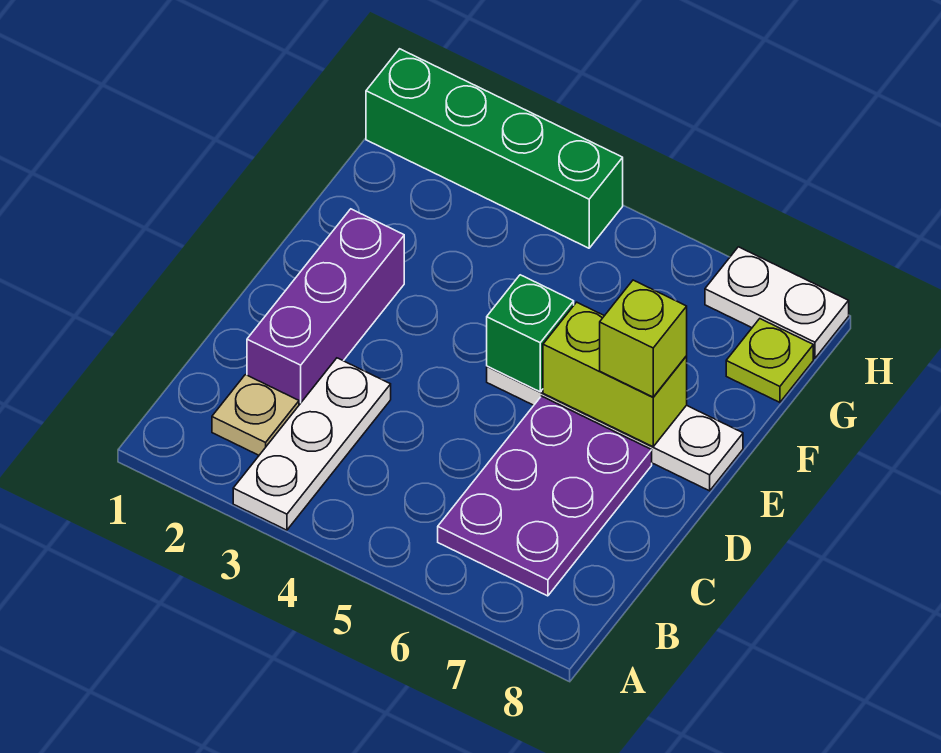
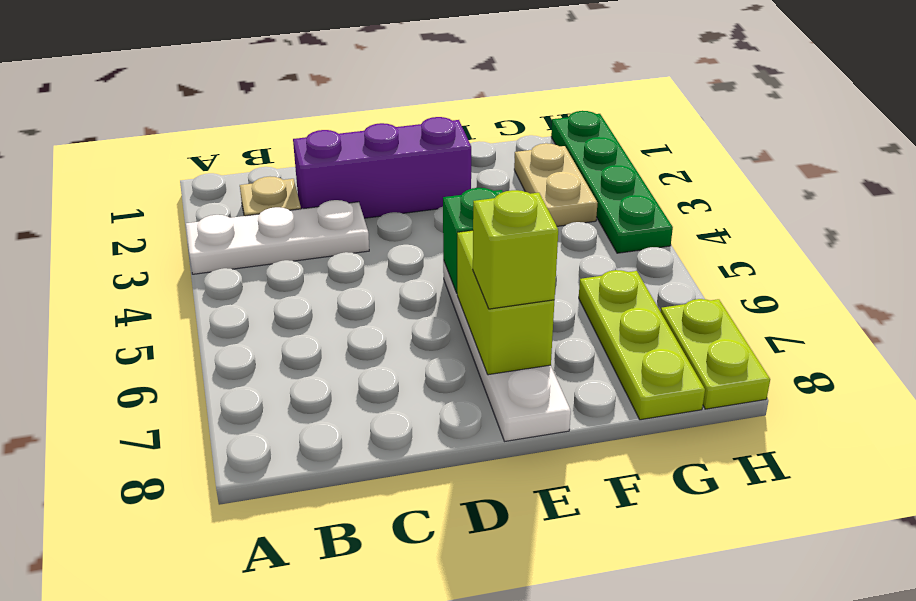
purple plate B6:D7 level 1 -> none
none -> tan plate G2:G3 level 1
lime plate G8 level 1 -> lime plate G6:G8 level 1
green brick H1:H4 level 1 -> green plate H1:H4 level 1
white plate H7:H8 level 1 -> lime plate H7:H8 level 1

